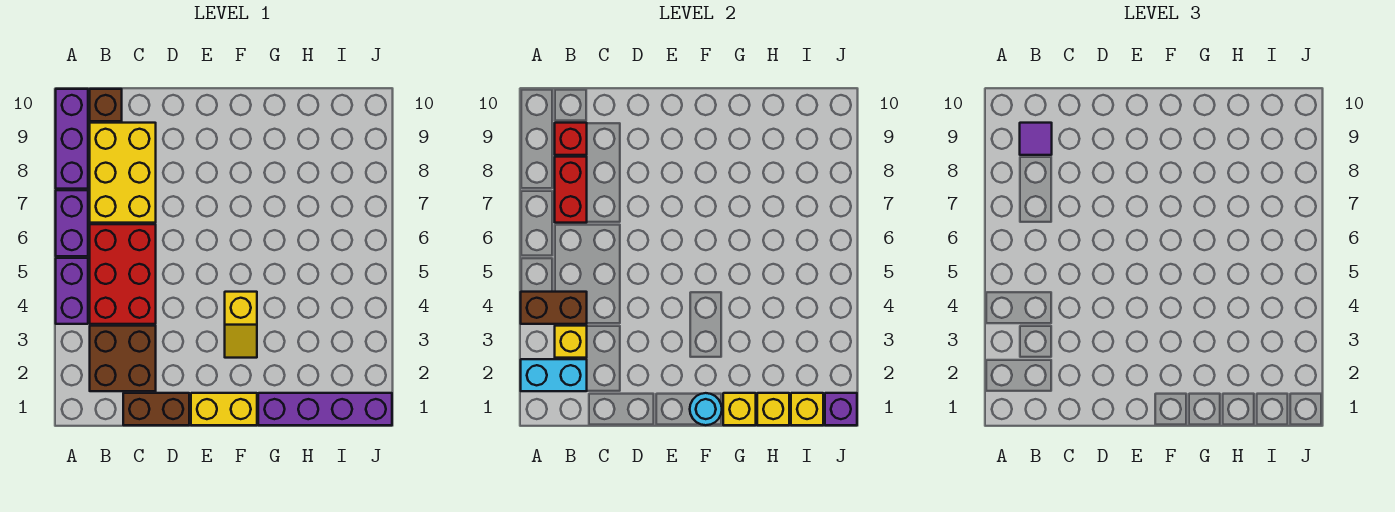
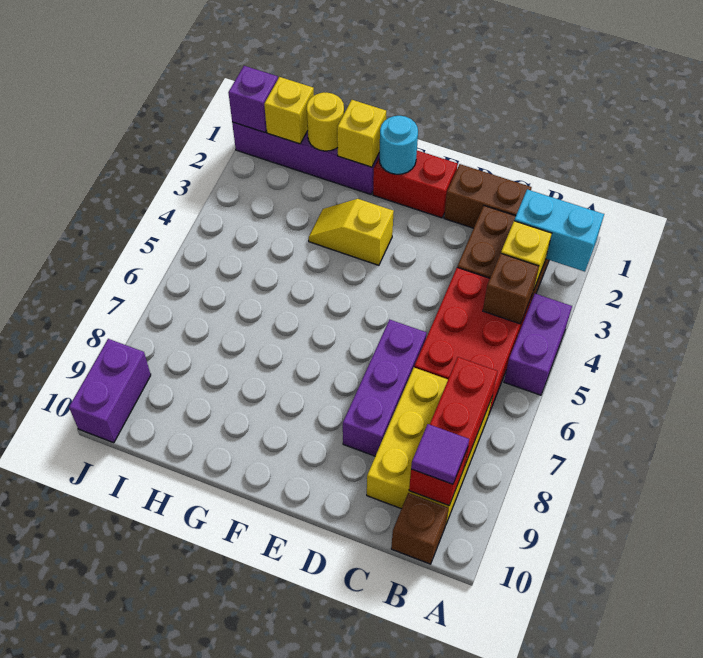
brown brick A4:B4 level 2 -> brown brick B4 level 2
purple brick A6:A7 level 1 -> purple brick J9:J10 level 1
purple brick A8:A10 level 1 -> purple brick D6:D8 level 1
yellow brick E1:F1 level 1 -> red brick E1:F1 level 1
yellow slope F3:F4 level 1 top 4 -> yellow slope F3:G3 level 1 top F
yellow brick H1 level 2 -> yellow round brick H1 level 2

